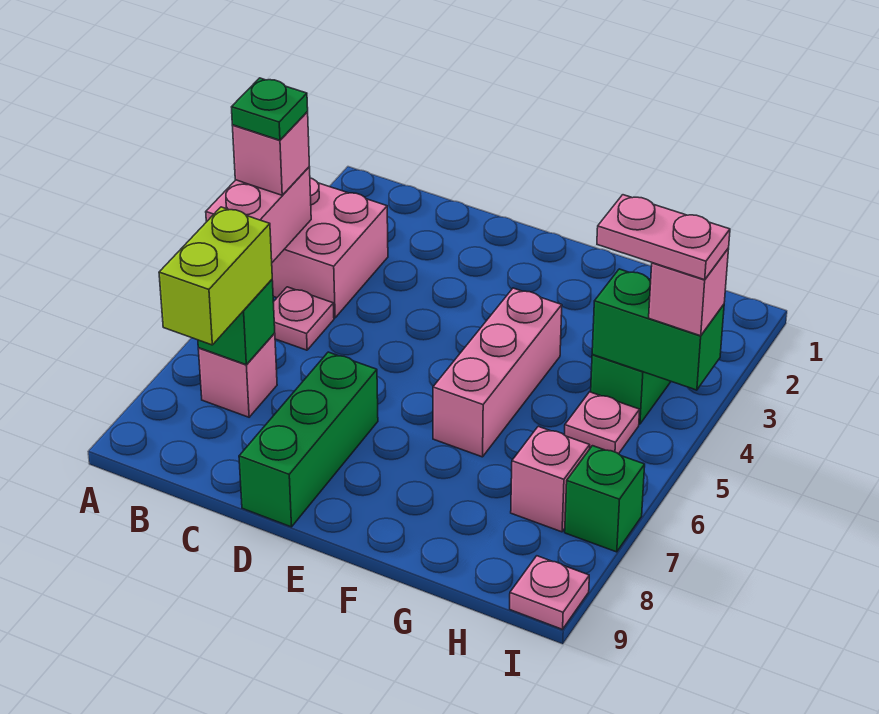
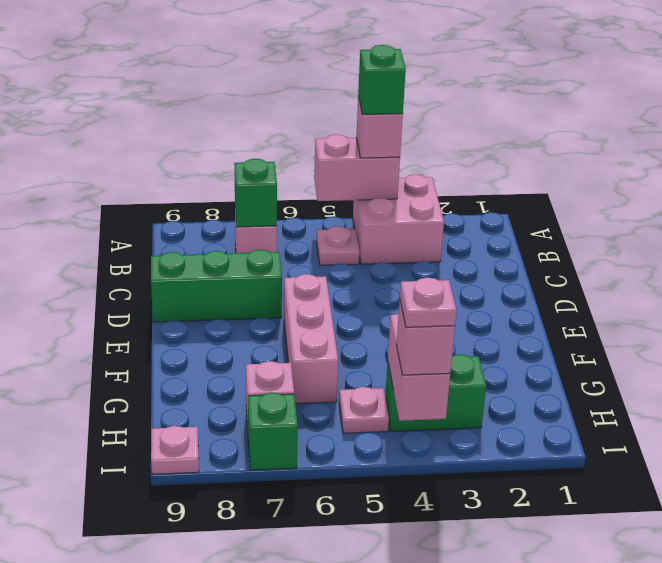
green plate A4 level 4 -> green brick A4 level 4
lime brick B7:B8 level 3 -> none
pink brick F4:F6 level 1 -> pink brick E6:G6 level 1
green brick H4:I4 level 2 -> pink brick H4:I4 level 2
pink plate H4:I4 level 4 -> pink plate I4 level 4

